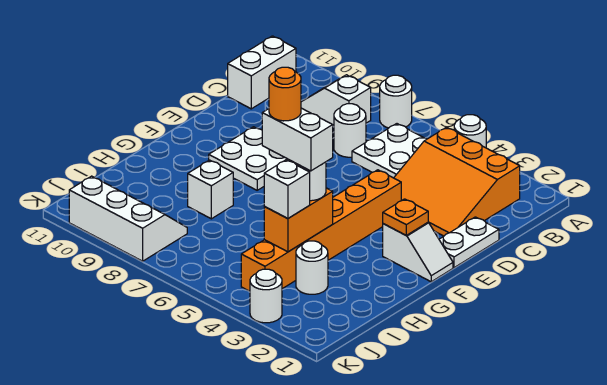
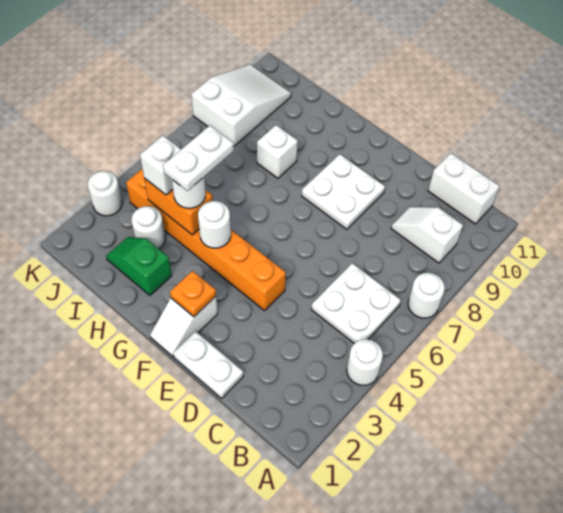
orange slope B2:D4 level 1 top B -> none
white slope B8:B9 level 1 top 8 -> white slope B9:C9 level 1 top B
white round brick C7 level 1 -> white round brick G4 level 2
none -> green slope H2:I2 level 1 top H
white brick H4:H5 level 4 -> white plate H4:H5 level 4
orange round brick H5 level 5 -> none
white slope J8:K10 level 1 top K -> white slope J8:K10 level 1 top 8

